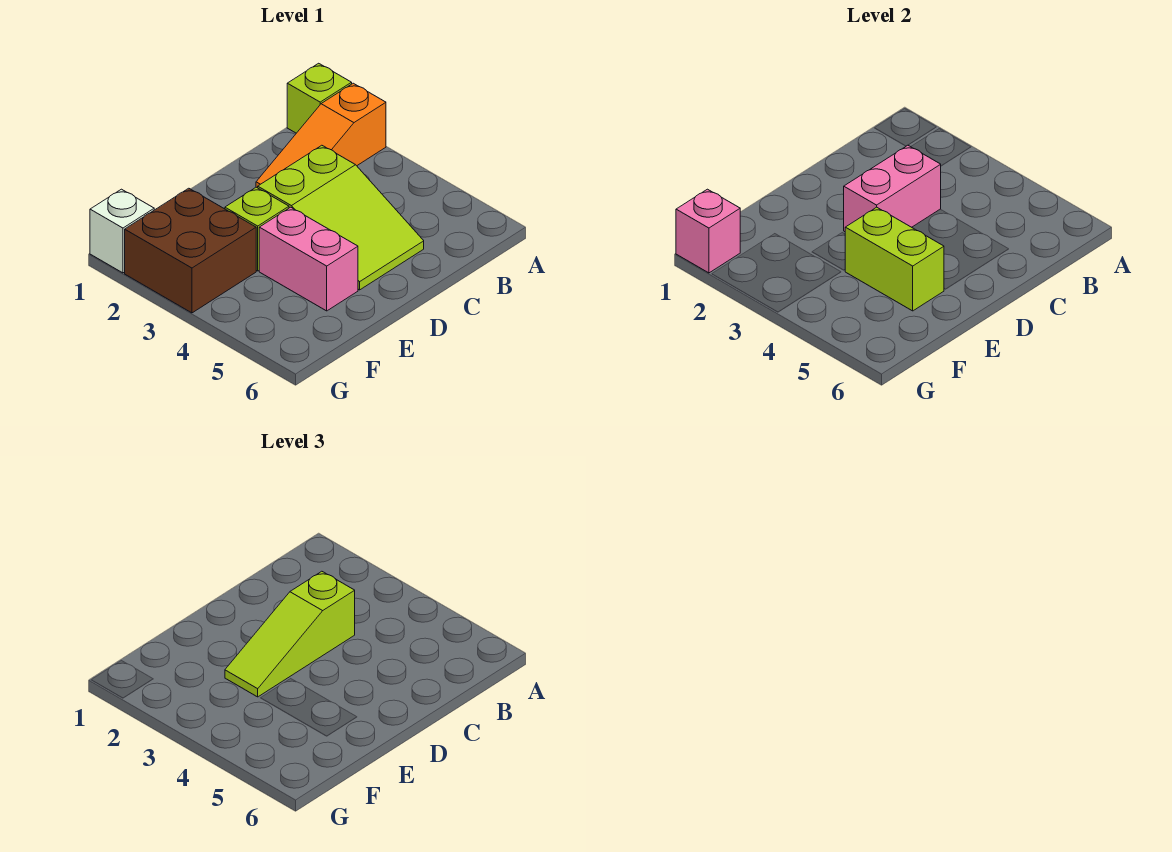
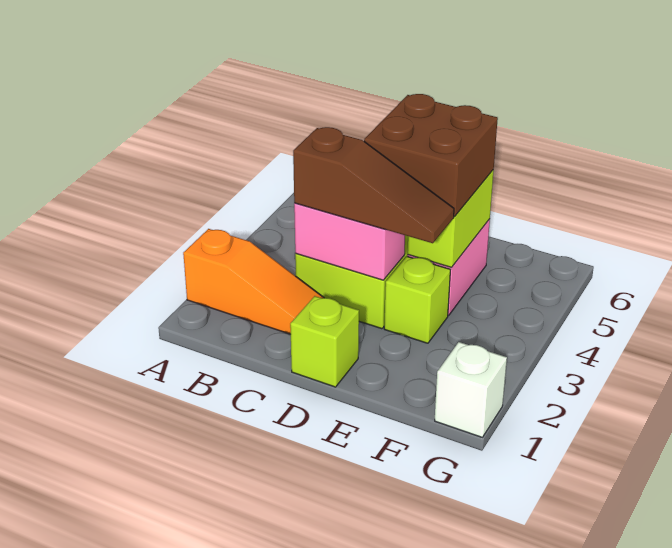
lime brick A1 level 1 -> lime brick D1 level 1
lime slope C3:E3 level 3 top C -> brown slope C3:E3 level 3 top C
brown brick F2:G3 level 1 -> brown brick D4:E5 level 3
pink brick G1 level 2 -> none

